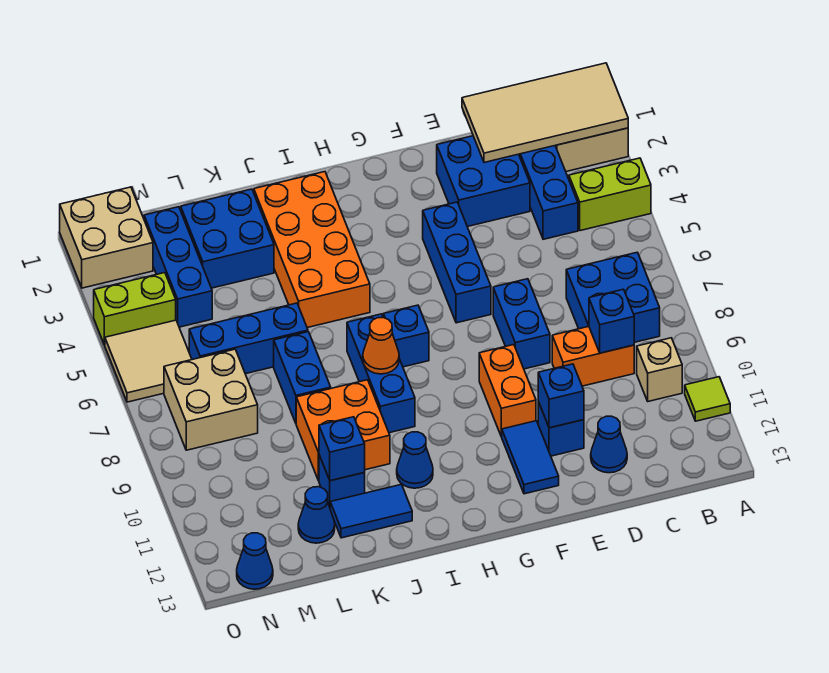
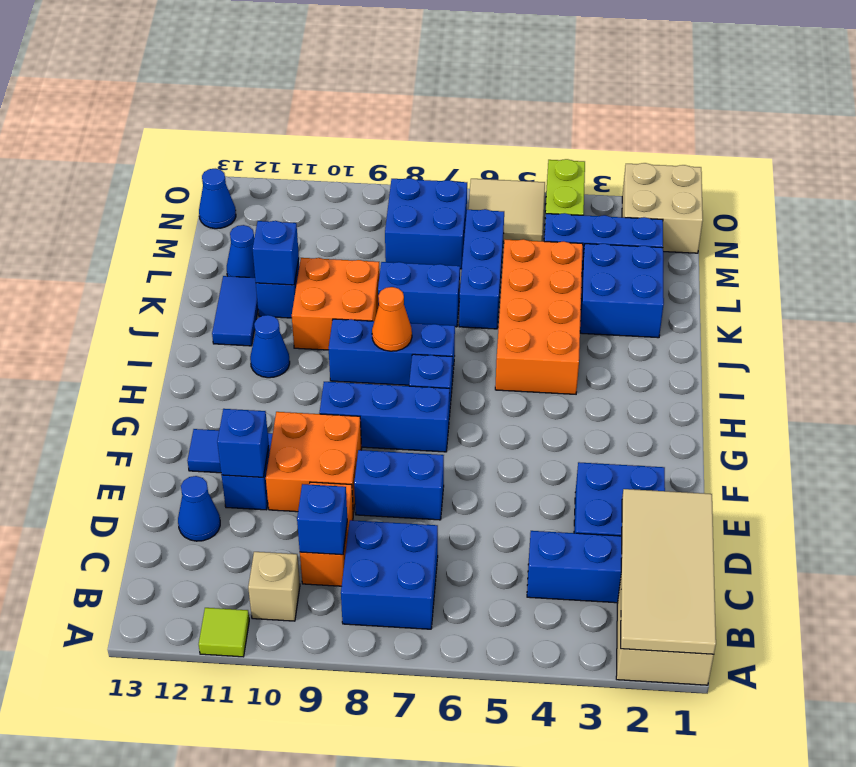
lime brick A4:B4 level 1 -> none
blue brick F4:F6 level 1 -> blue brick G7:G9 level 1
orange brick F9:F10 level 1 -> orange brick E9:F10 level 1
orange brick I2:J5 level 1 -> orange brick I4:L5 level 1
tan brick M7:N8 level 1 -> blue brick M7:N8 level 1

